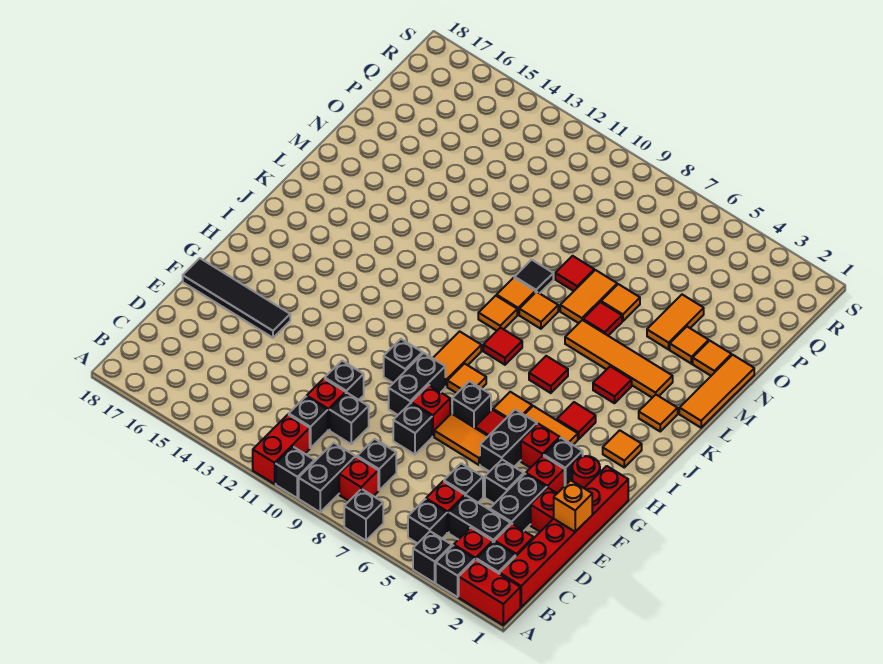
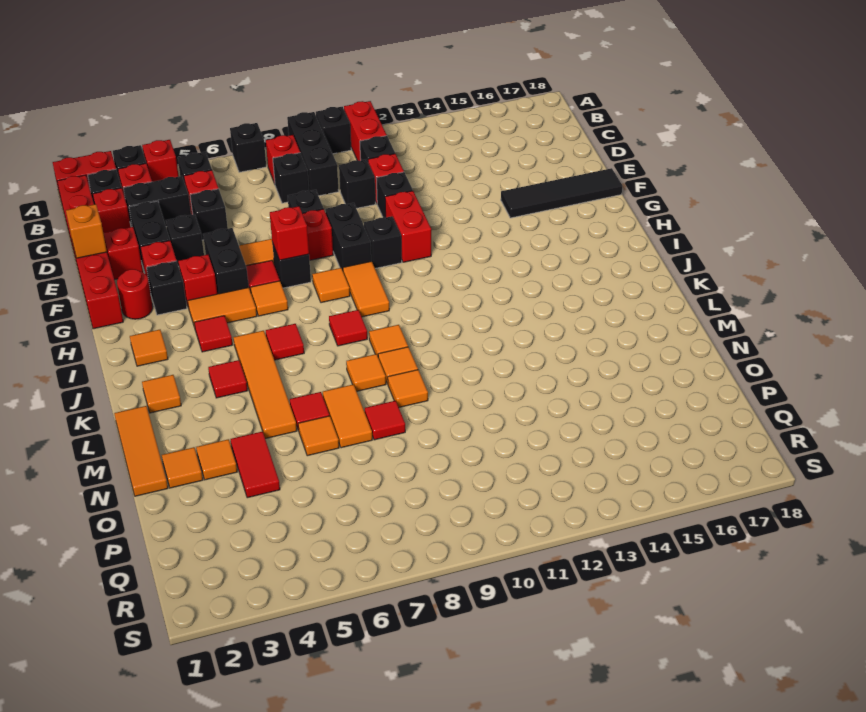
black brick A4 level 1 -> red brick A4 level 1
black brick A9:B9 level 1 -> black brick A9:C9 level 1
none -> red brick F11:G11 level 1
none -> red brick G7 level 2
orange tile L3:L6 level 1 -> orange tile J5:M5 level 1
black tile M9 level 1 -> orange tile M9 level 1
orange tile N4:O4 level 1 -> red tile N4:O4 level 1

